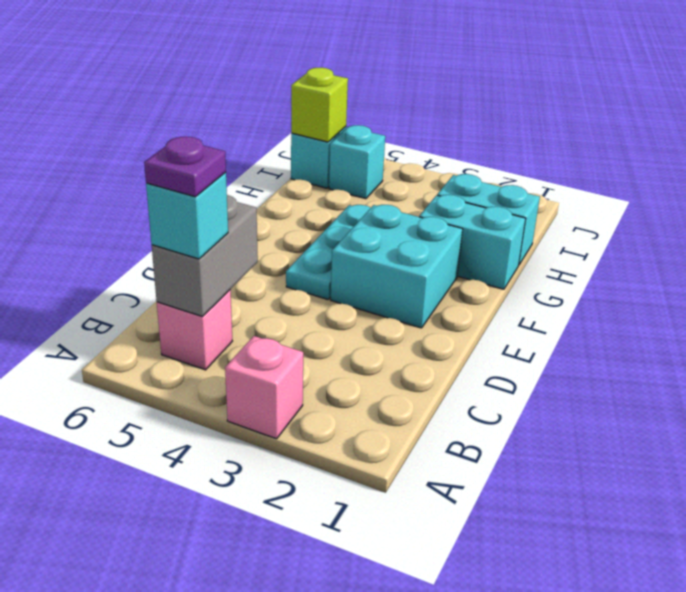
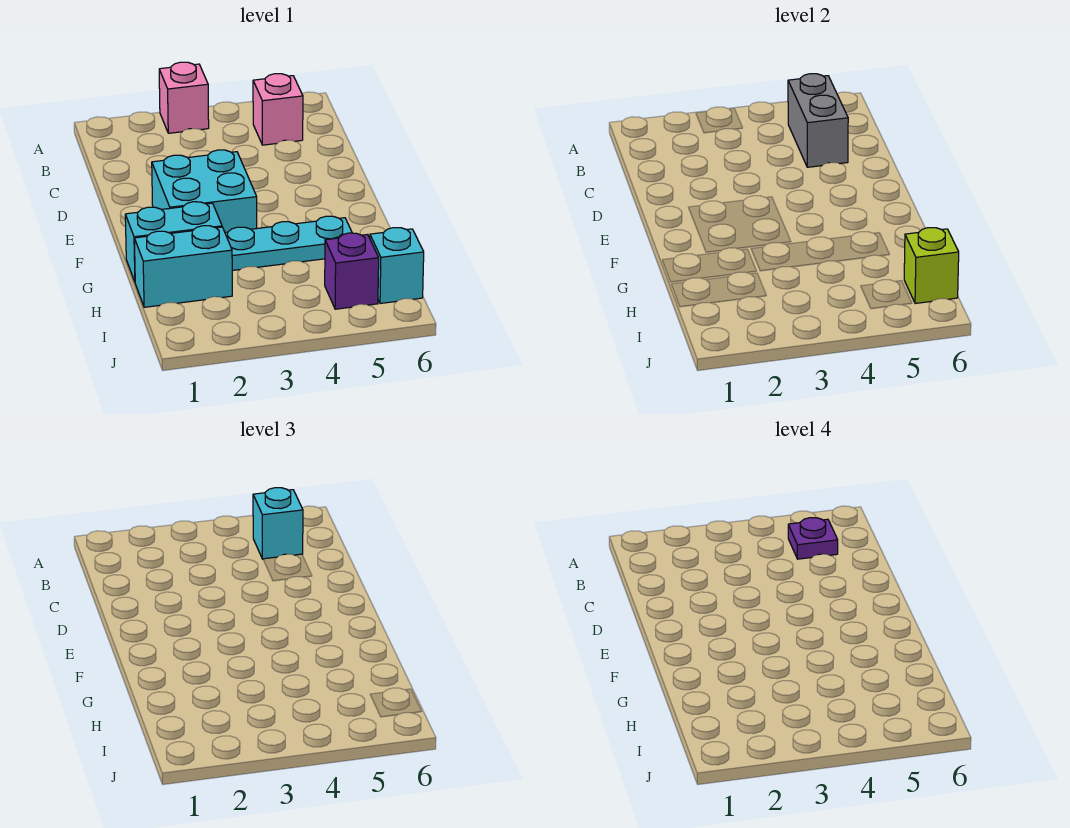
cyan plate E4:G4 level 1 -> cyan plate G3:G5 level 1
cyan brick I5 level 1 -> purple brick I5 level 1

